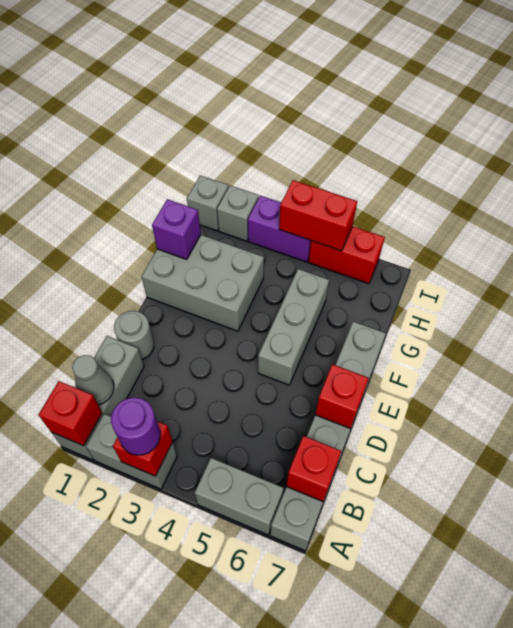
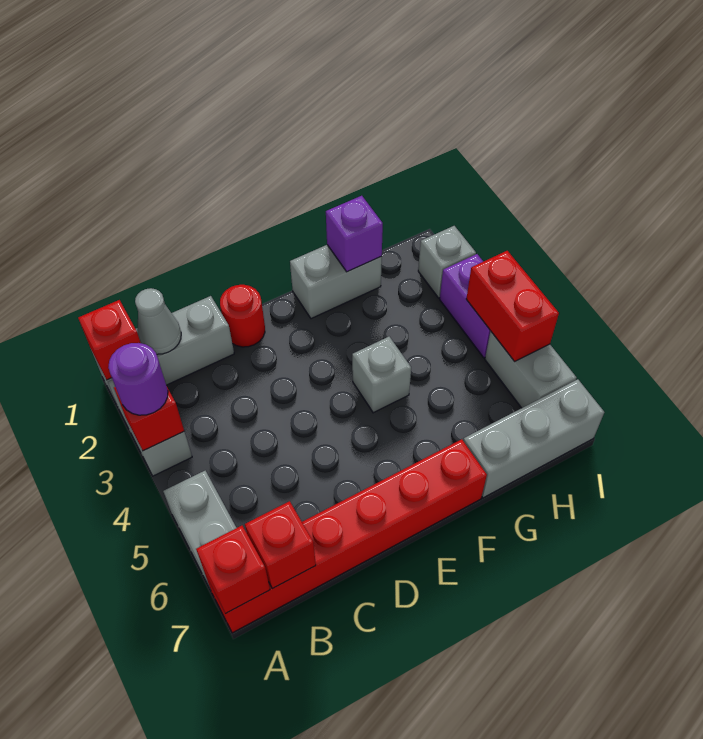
grey brick A7:F7 level 1 -> red brick A7:F7 level 1
grey round brick D1 level 1 -> red round brick D1 level 1
red brick D7 level 2 -> red brick A7 level 2
grey brick E5:G5 level 1 -> grey brick G7:I7 level 1
grey brick F1:G3 level 1 -> grey brick F1:G1 level 1
grey brick I1 level 1 -> grey brick F4 level 1
red brick I5:I6 level 1 -> grey brick I5:I6 level 1

